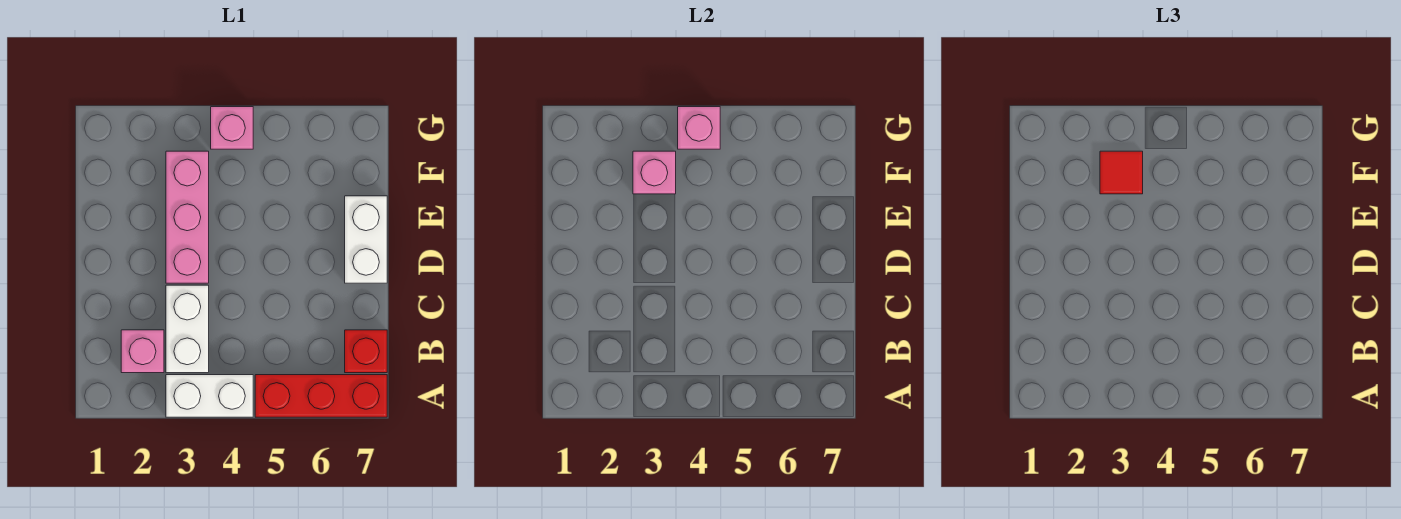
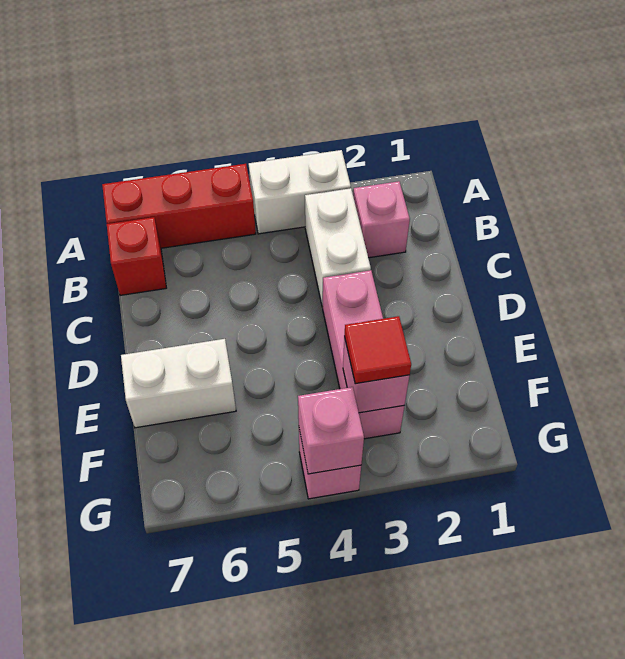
white brick D7:E7 level 1 -> white brick E6:E7 level 1

